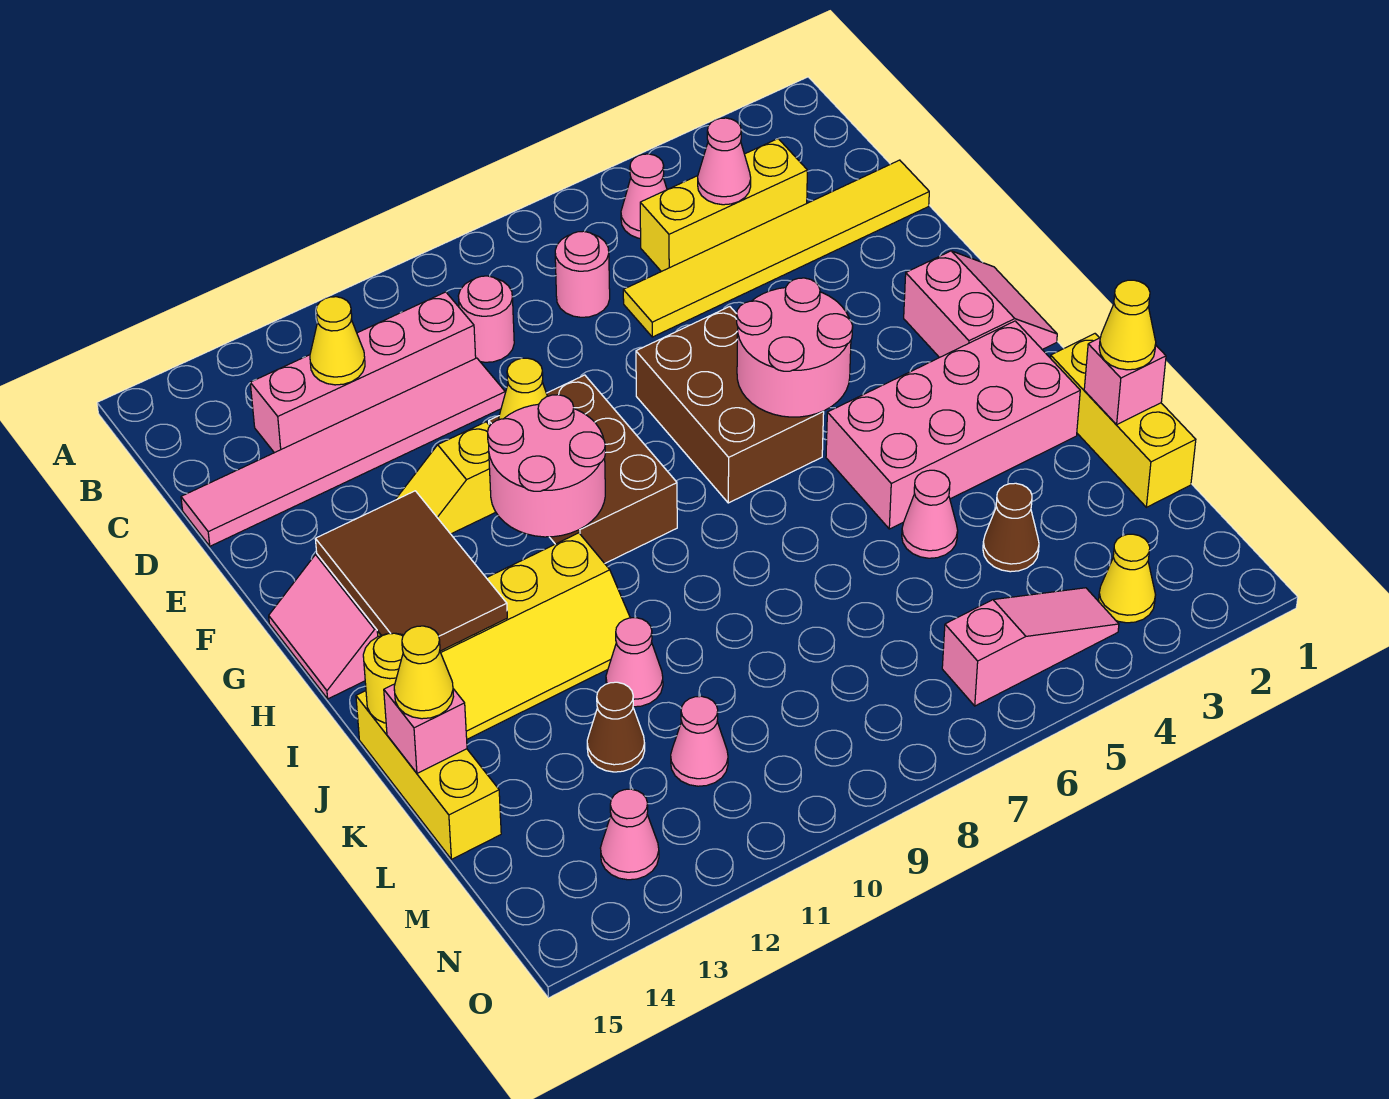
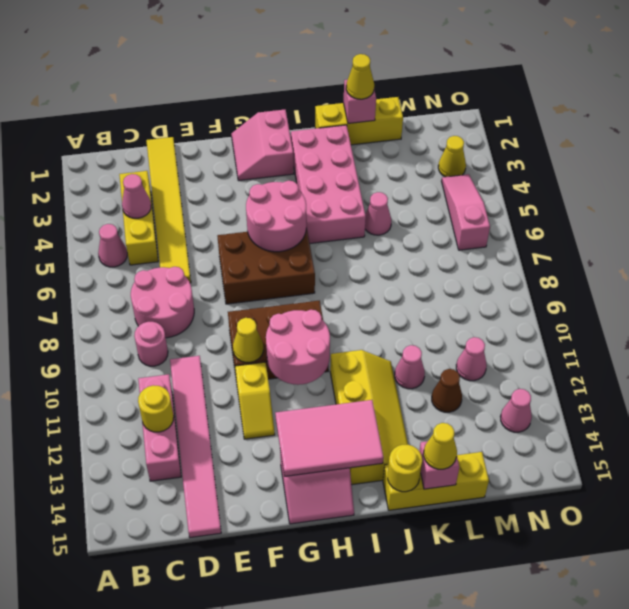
pink round brick C7 level 1 -> pink round brick C7:D8 level 1
pink brick C10:C13 level 1 -> pink brick C11:C13 level 1
yellow cone C12 level 2 -> yellow round brick C12 level 2
pink slope G1:H2 level 1 top 2 -> pink slope G1:H2 level 1 top H
brown tile G13:I14 level 2 -> pink tile G13:I14 level 2
brown cone L4 level 1 -> none

